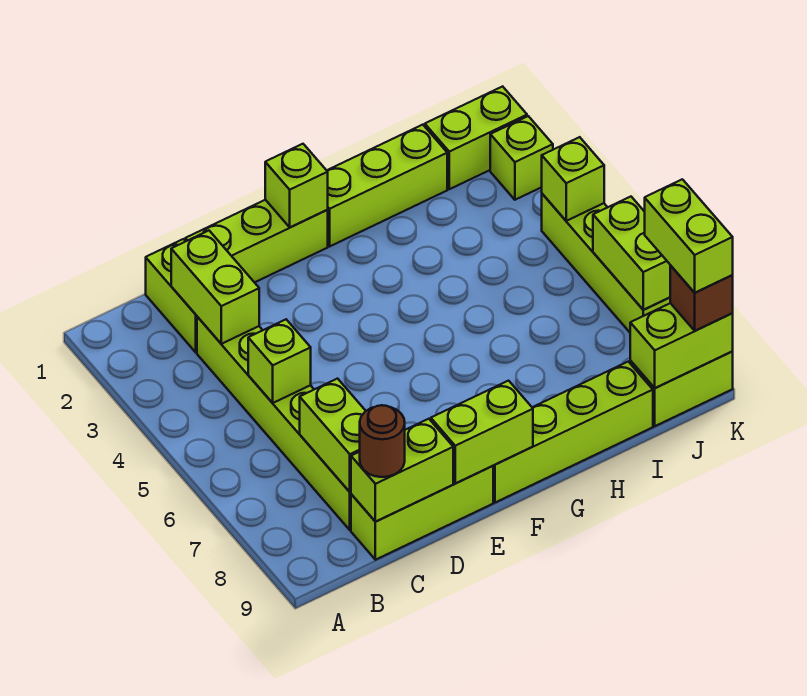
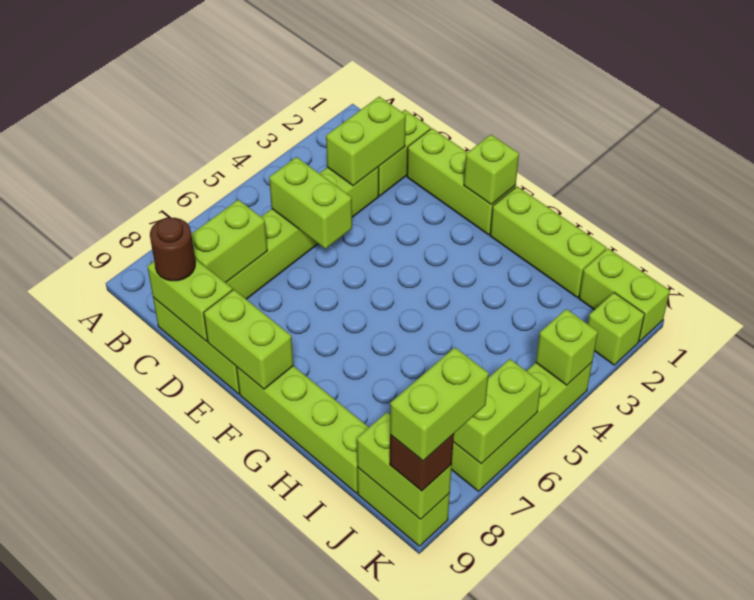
lime brick C5 level 2 -> lime brick C5:D5 level 2

